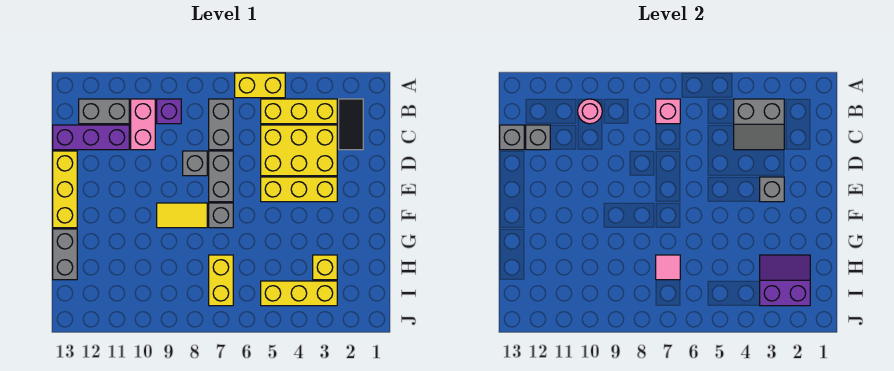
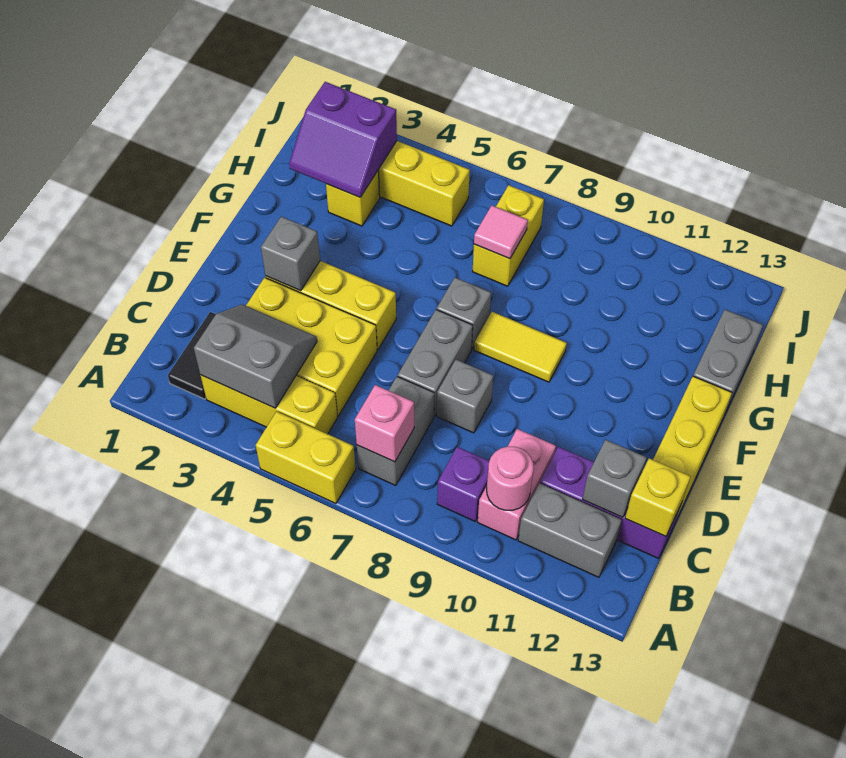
grey brick C13 level 2 -> yellow brick C13 level 2

